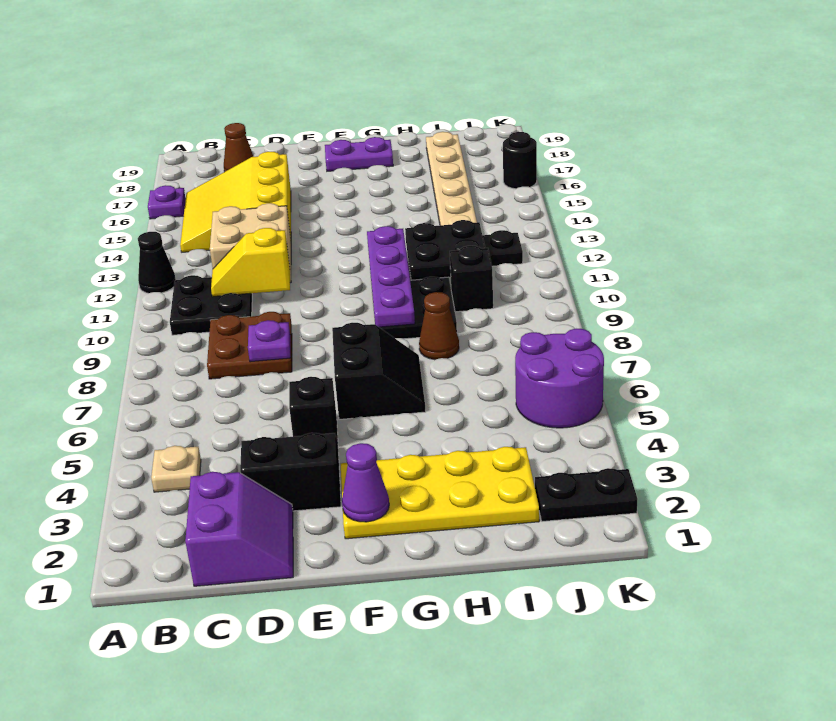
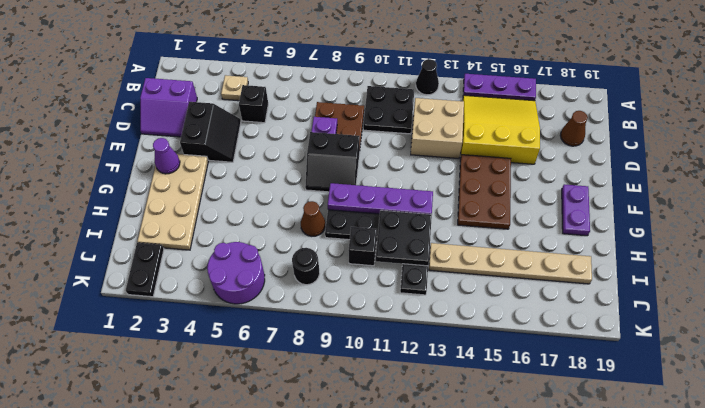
purple plate A16 level 1 -> purple plate A14:A16 level 1
yellow slope C11:D11 level 2 top D -> none
black brick E5 level 1 -> black brick C5 level 1
none -> brown plate E14:G15 level 1
yellow plate F2:I3 level 1 -> tan plate F2:I3 level 1
black slope F6:G7 level 1 top F -> black slope E8:F9 level 1 top E
black round brick K16 level 1 -> black round brick J8 level 1

